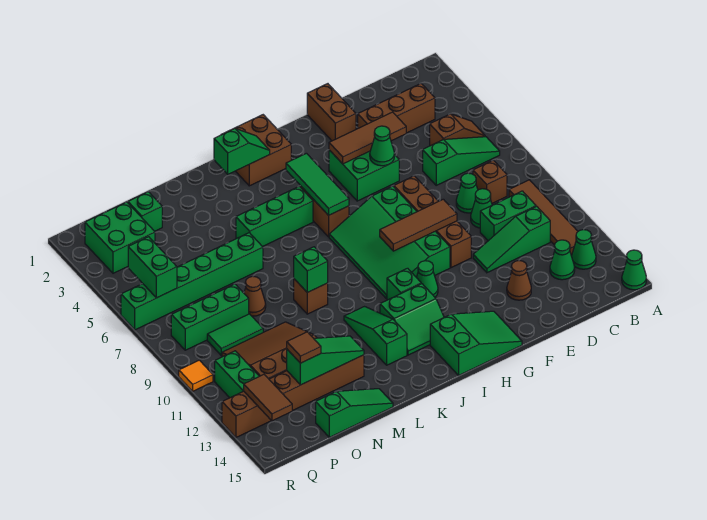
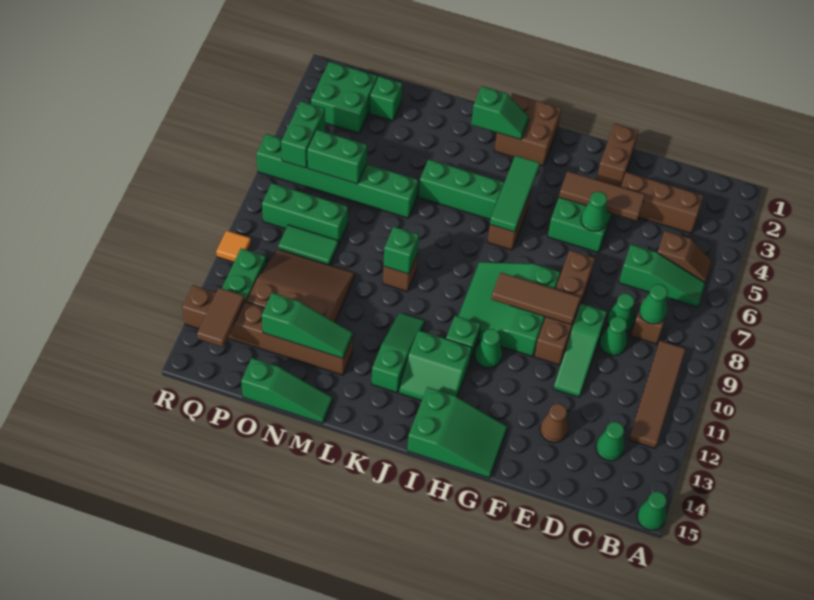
green cone B13 level 1 -> green cone C8 level 2
green brick C10:D10 level 1 -> green brick O6:P6 level 2
green slope C11:E11 level 1 top C -> green slope E9:E11 level 1 top 9
green slope G7:I10 level 1 top G -> green slope G8:I10 level 1 top G
brown cone N8 level 1 -> none
brown tile O13 level 3 -> none

